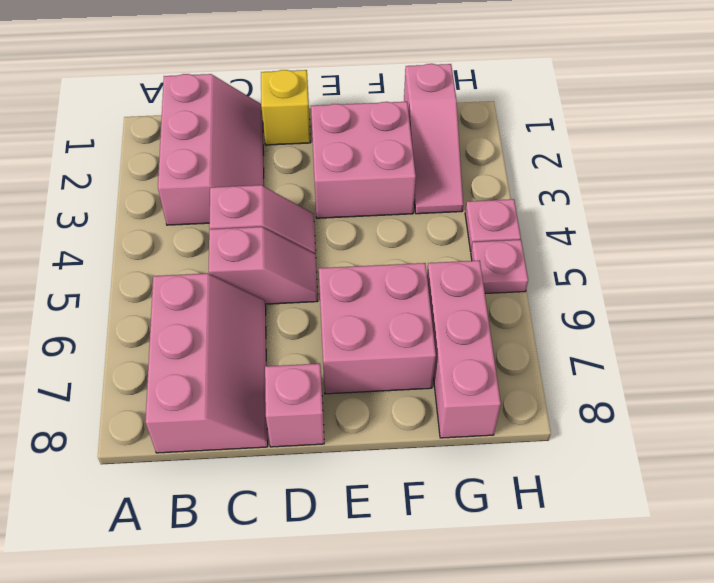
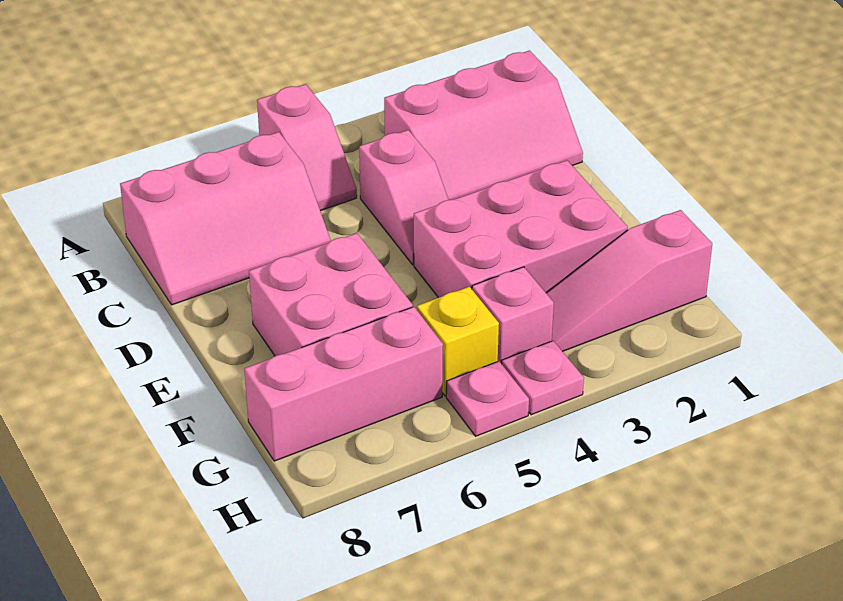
pink slope C5:D5 level 1 top C -> pink slope A5:B5 level 1 top A
yellow brick D1 level 1 -> yellow brick G5 level 1
pink brick D8 level 1 -> pink brick G4 level 1
pink brick E2:F3 level 1 -> pink brick E2:F4 level 1

